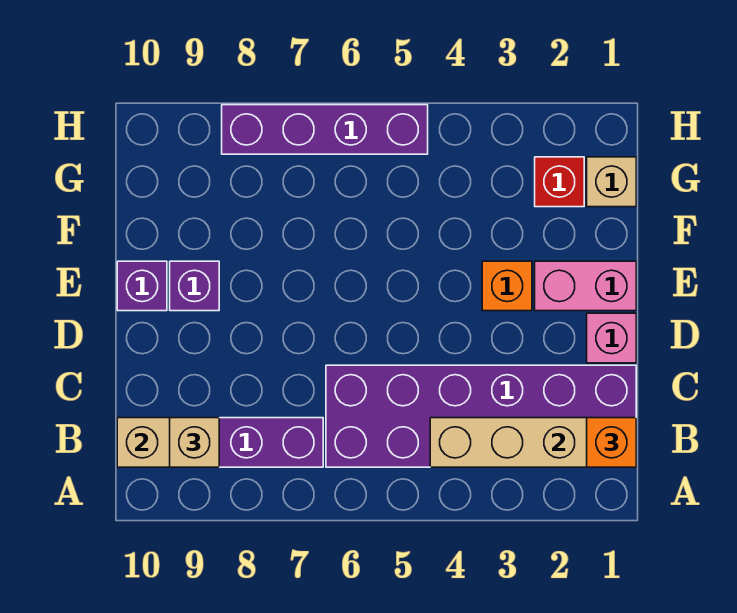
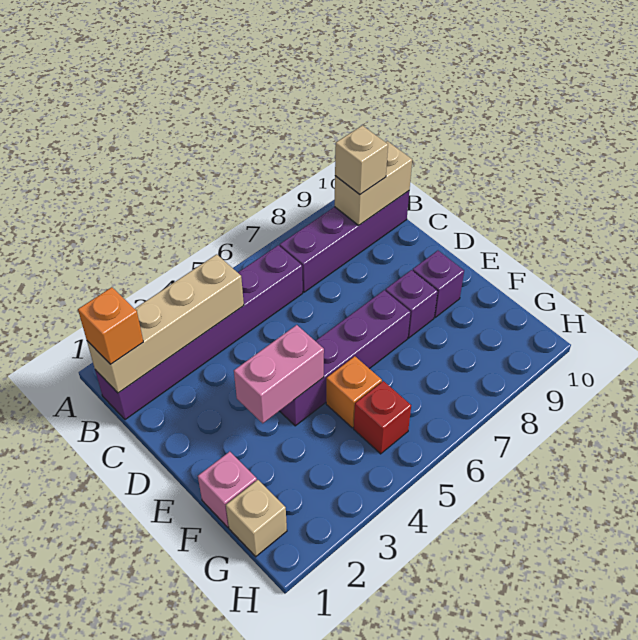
purple brick B1:C6 level 1 -> purple brick B1:B6 level 1
pink brick D1 level 1 -> pink brick F1 level 1
pink brick E1:E2 level 1 -> pink brick E3:E4 level 2
orange brick E3 level 1 -> orange brick F5 level 1
purple brick E10 level 1 -> purple brick E8 level 1
red brick G2 level 1 -> red brick G5 level 1
purple brick H5:H8 level 1 -> purple brick E4:E7 level 1

